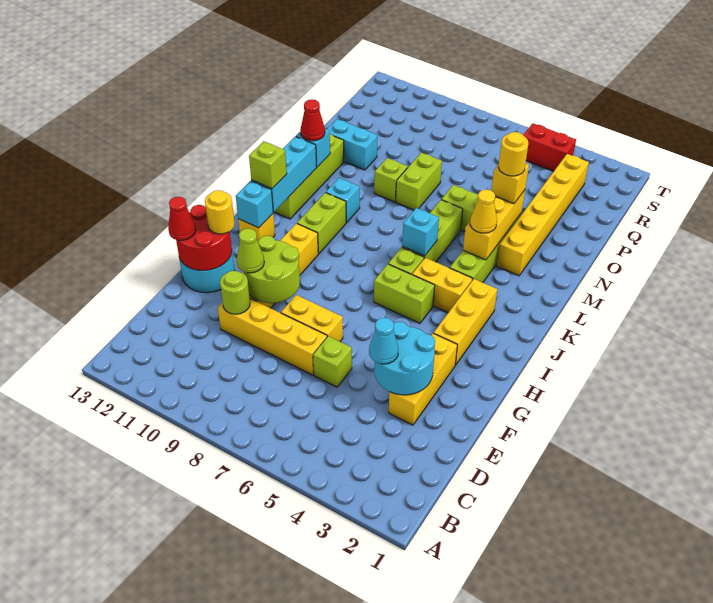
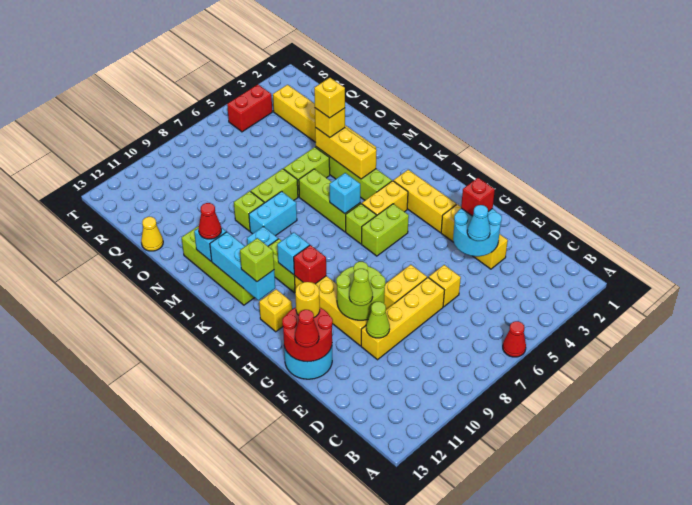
none -> red cone A6 level 1
lime brick E6 level 1 -> yellow brick E6 level 1
lime round brick E10 level 2 -> lime cone E10 level 2
none -> red brick F3 level 3
none -> red brick I10 level 2
cyan brick I12 level 2 -> cyan brick J10 level 2
yellow cone L4 level 3 -> yellow cone P13 level 1
yellow round brick N4 level 4 -> yellow brick N4 level 4
lime brick N8:O8 level 1 -> lime brick N7:N8 level 1
cyan brick O11:O12 level 1 -> cyan brick M8:M9 level 1

